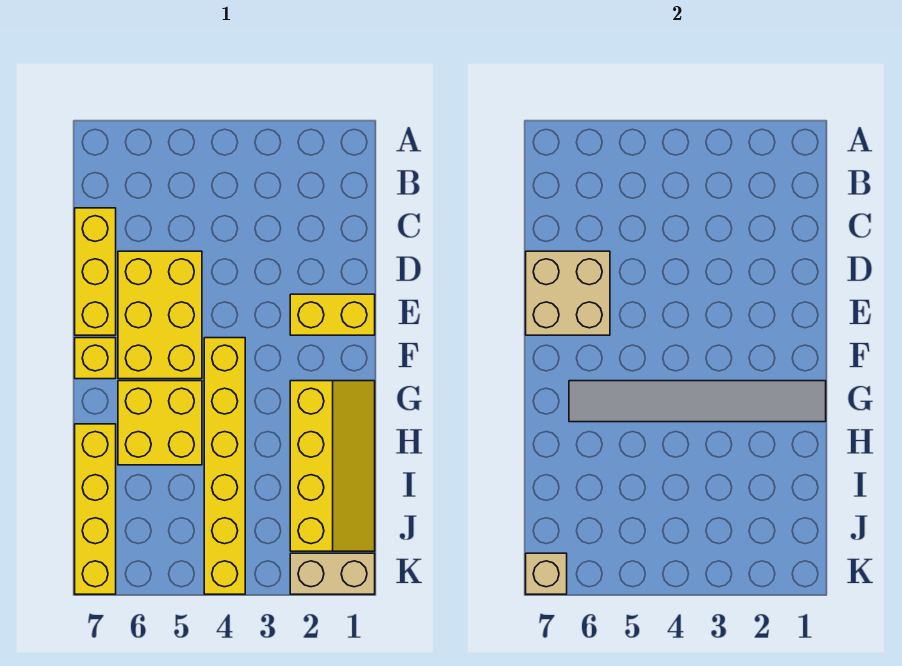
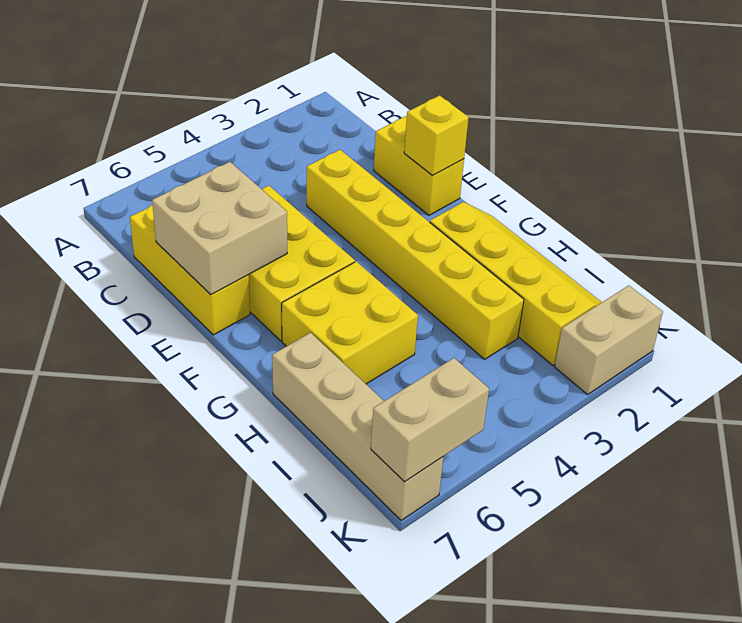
yellow brick E1:E2 level 1 -> yellow brick D1:E1 level 1
yellow brick F4:K4 level 1 -> yellow brick D3:I3 level 1
yellow brick F7 level 1 -> yellow brick E1 level 2
grey tile G1:G6 level 2 -> none
yellow brick H7:K7 level 1 -> tan brick H7:K7 level 1
tan brick K7 level 2 -> tan brick K6:K7 level 2

